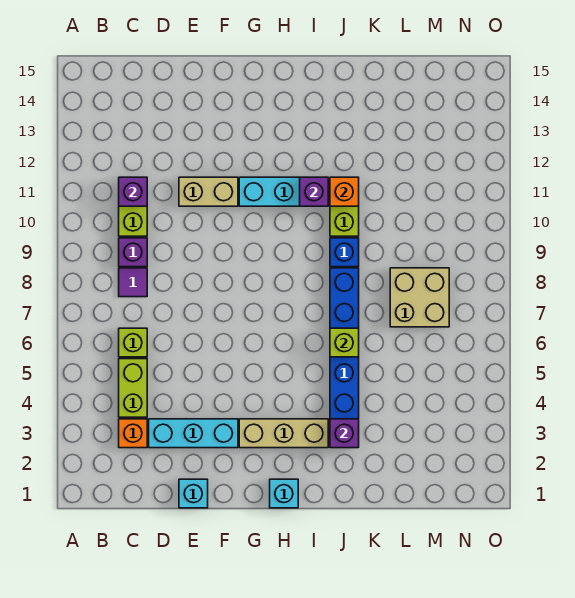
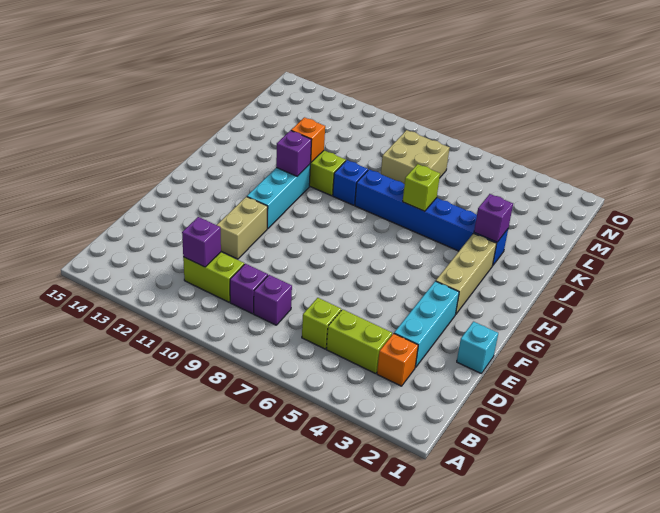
purple tile C8 level 1 -> purple brick C8 level 1
cyan brick H1 level 1 -> none

